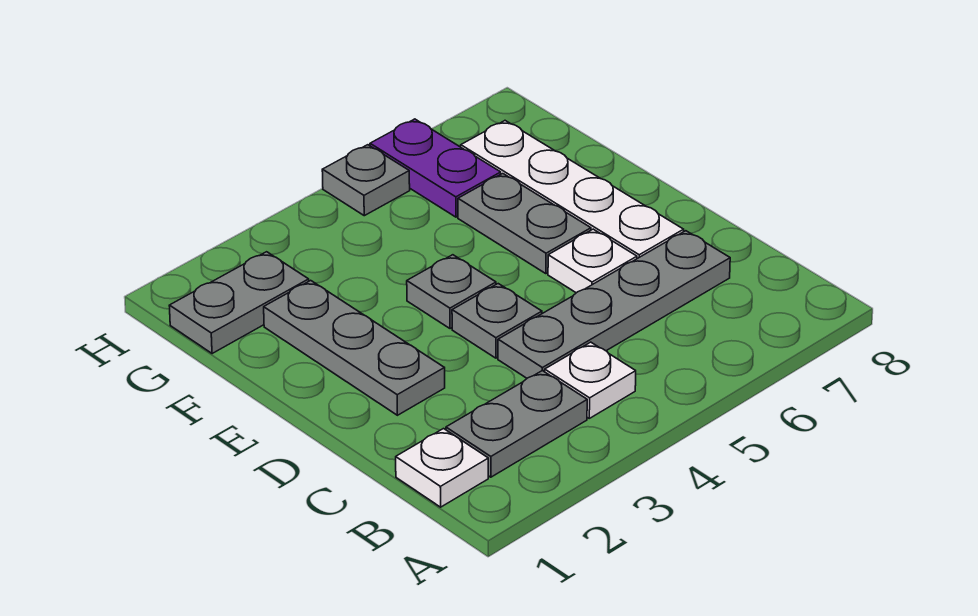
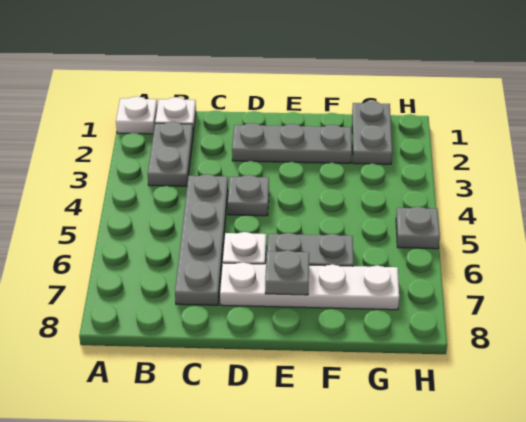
white plate B4 level 1 -> white plate A1 level 1
grey plate E4 level 1 -> grey plate E7 level 2
purple plate G6:H6 level 1 -> none

